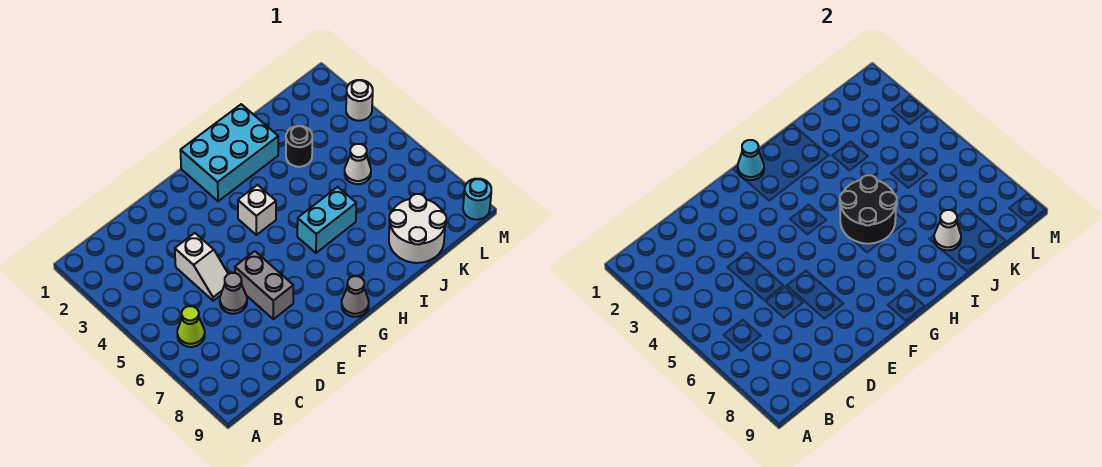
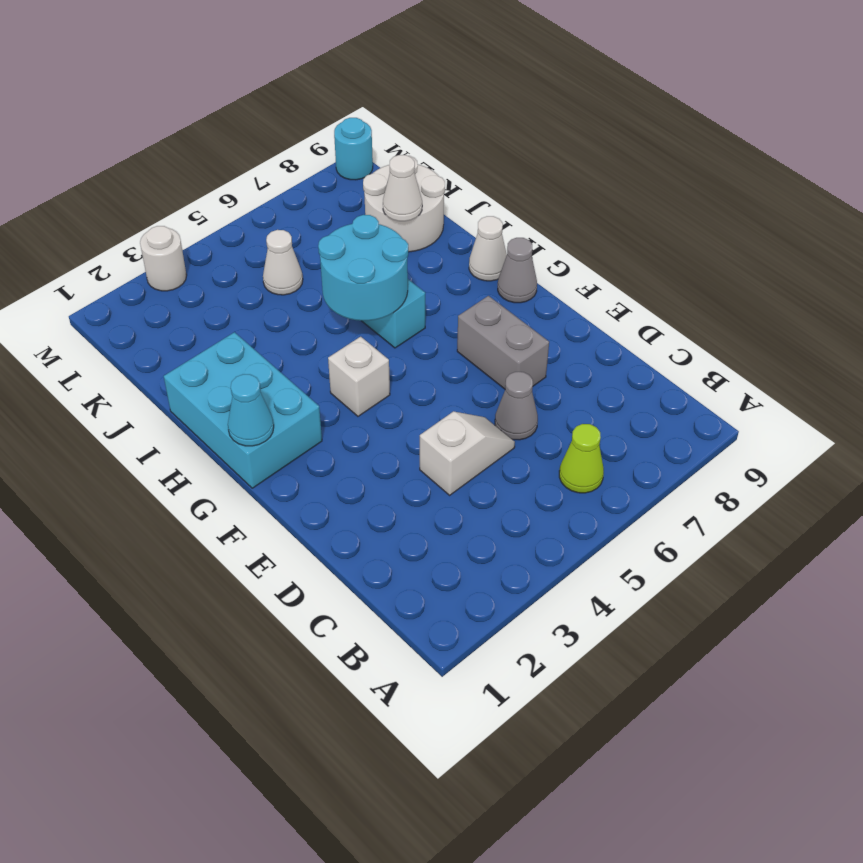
grey brick E6:E7 level 1 -> grey brick E7:F7 level 1
black round brick H5:I6 level 2 -> cyan round brick H5:I6 level 2
none -> white cone H9 level 1
black round brick J3 level 1 -> none

